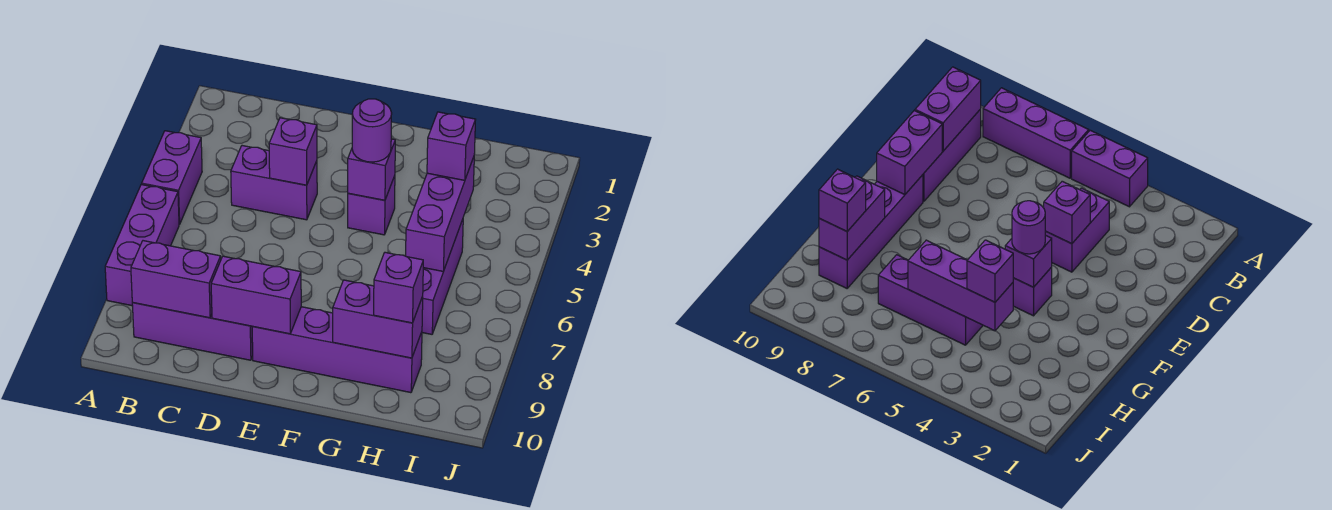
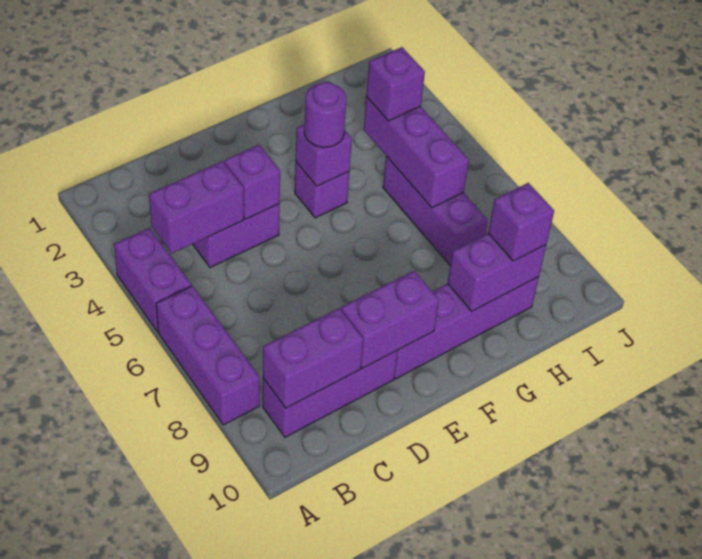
none -> purple brick B4:C4 level 2

